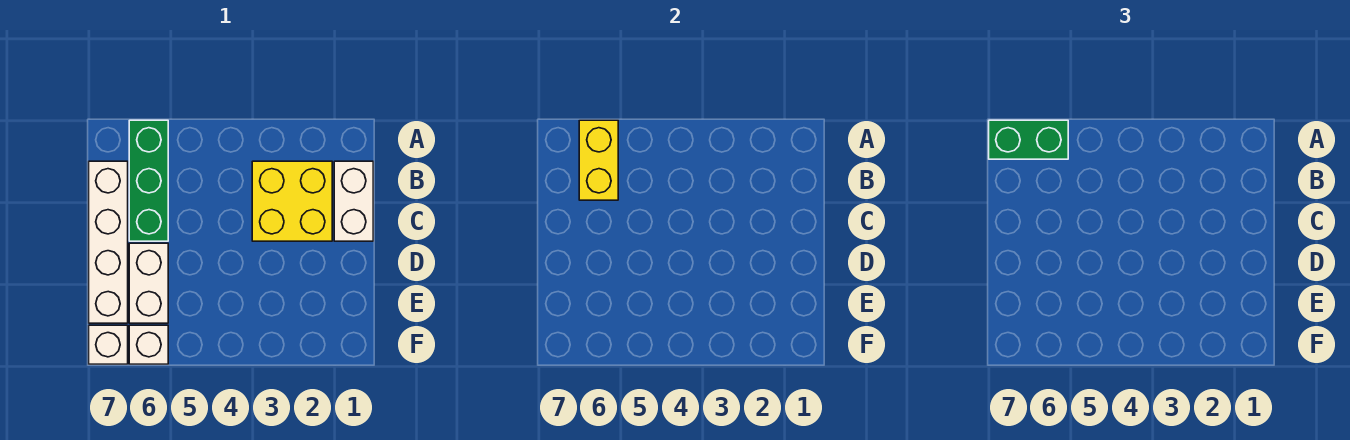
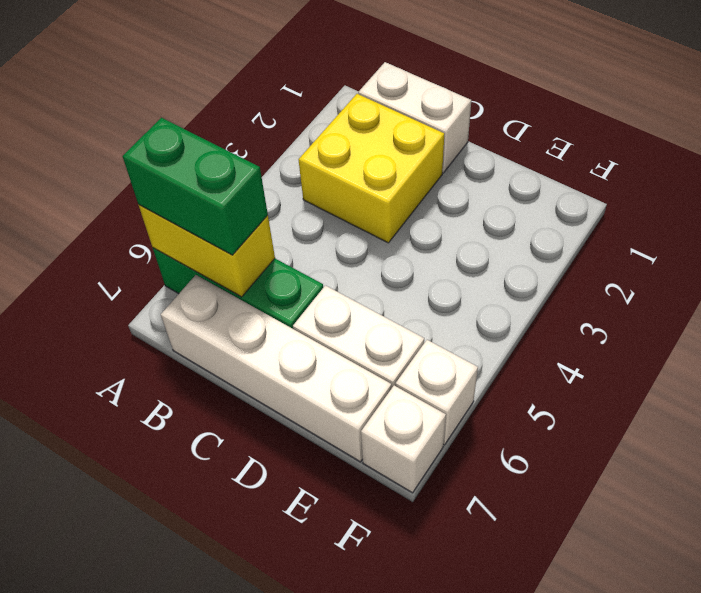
green brick A6:A7 level 3 -> green brick A6:B6 level 3

